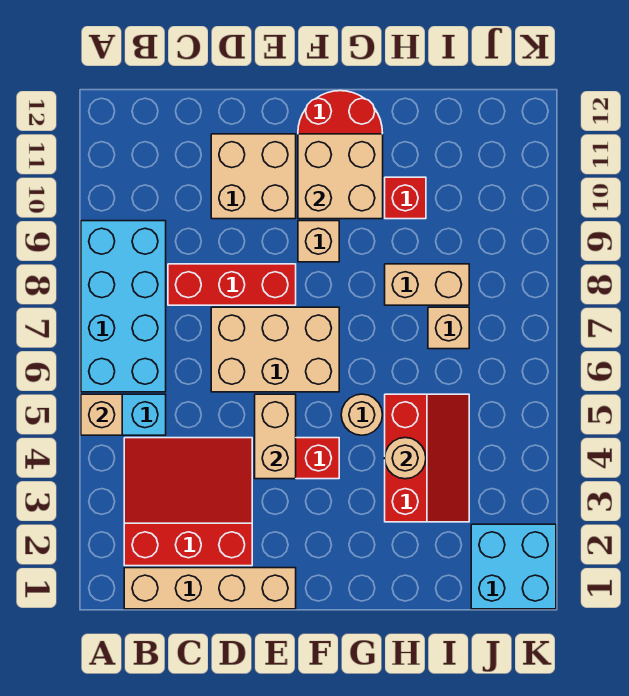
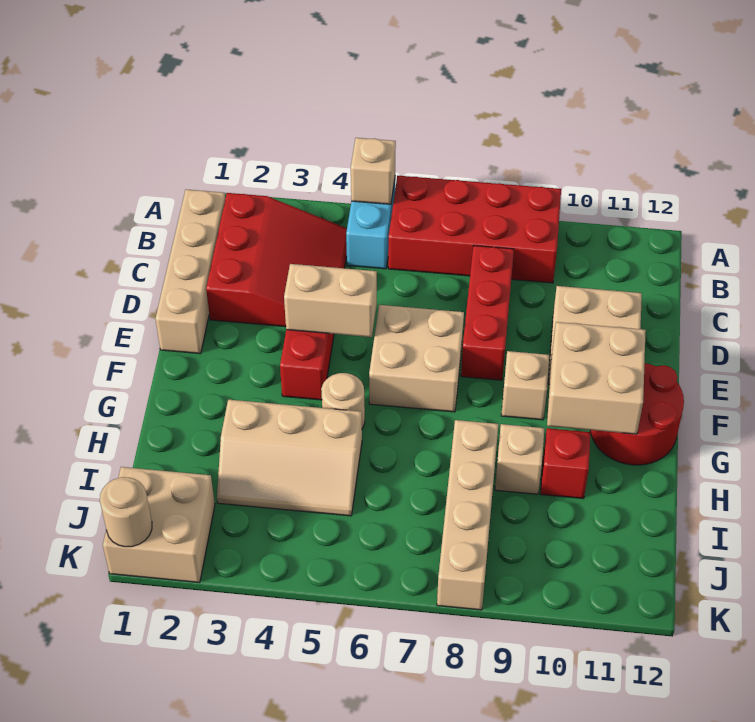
cyan brick A6:B9 level 1 -> red brick A6:B9 level 1
tan brick D6:F7 level 1 -> tan brick E6:F7 level 1
red slope H3:I5 level 1 top H -> tan slope H3:I5 level 1 top H
tan round brick H4 level 2 -> tan round brick K1 level 2
tan brick H8:I8 level 1 -> tan brick H8:K8 level 1
tan brick I7 level 1 -> tan brick H9 level 1
cyan brick J1:K2 level 1 -> tan brick J1:K2 level 1

